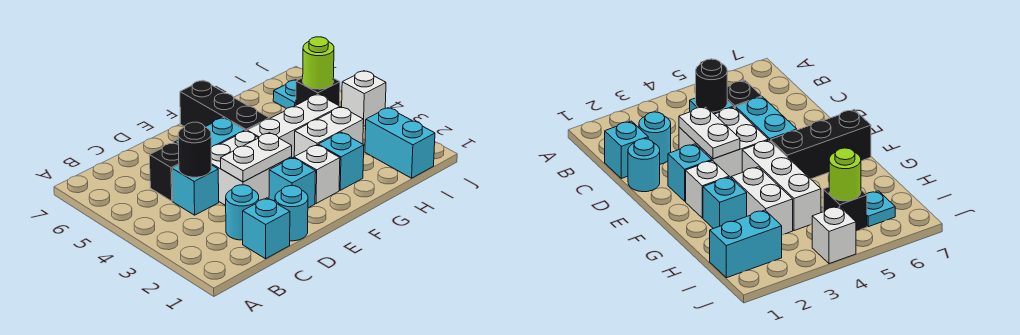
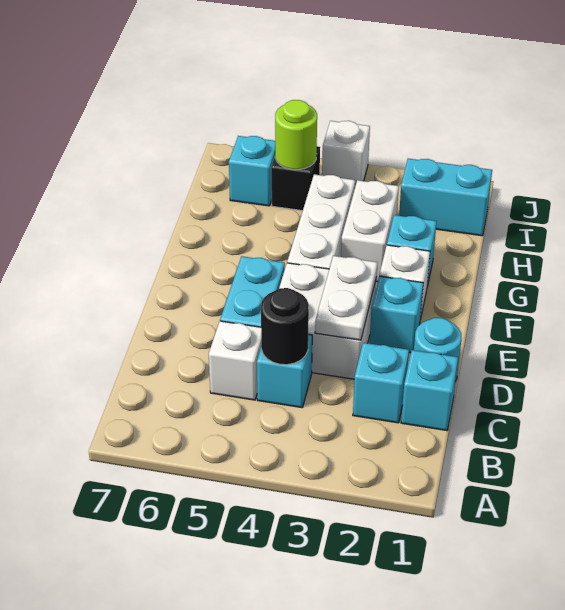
cyan round brick C2 level 1 -> cyan brick C2 level 1
black brick C5 level 1 -> white brick C5 level 1
black brick F5:F7 level 1 -> none
cyan plate I6 level 1 -> cyan brick I6 level 1

